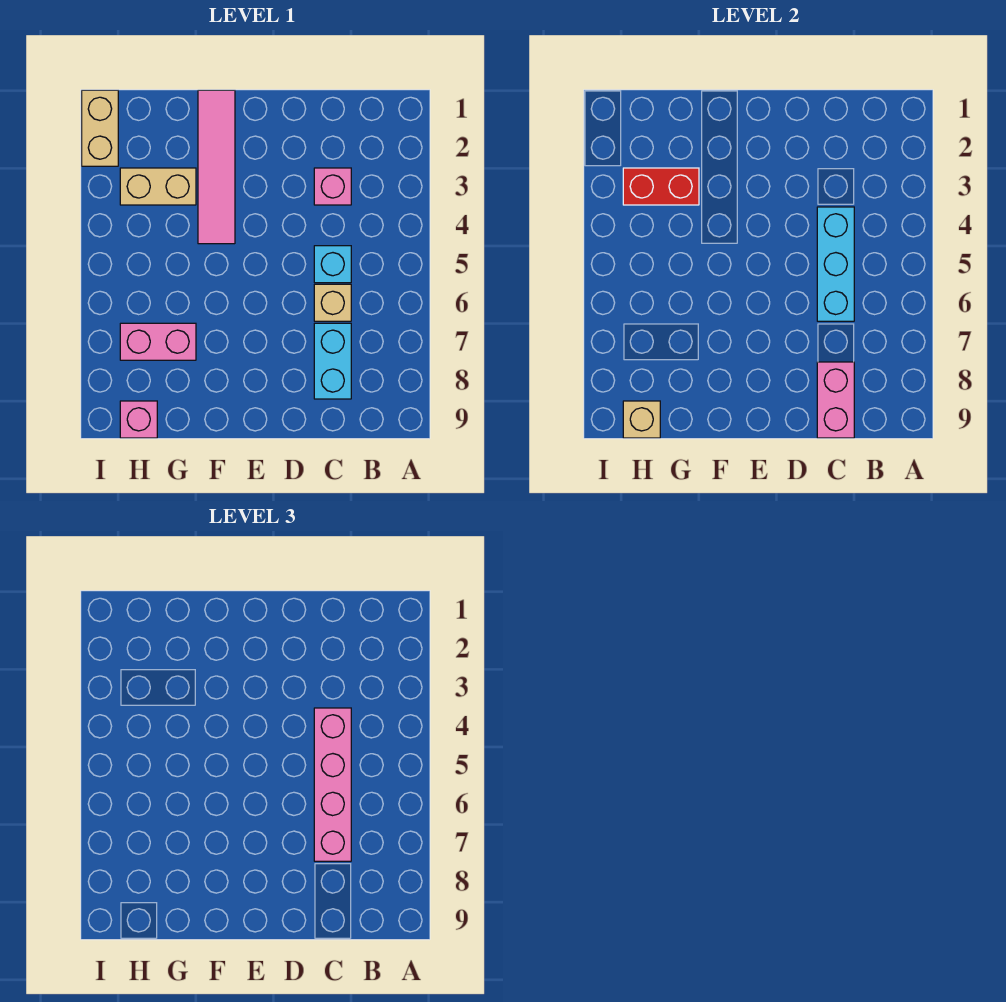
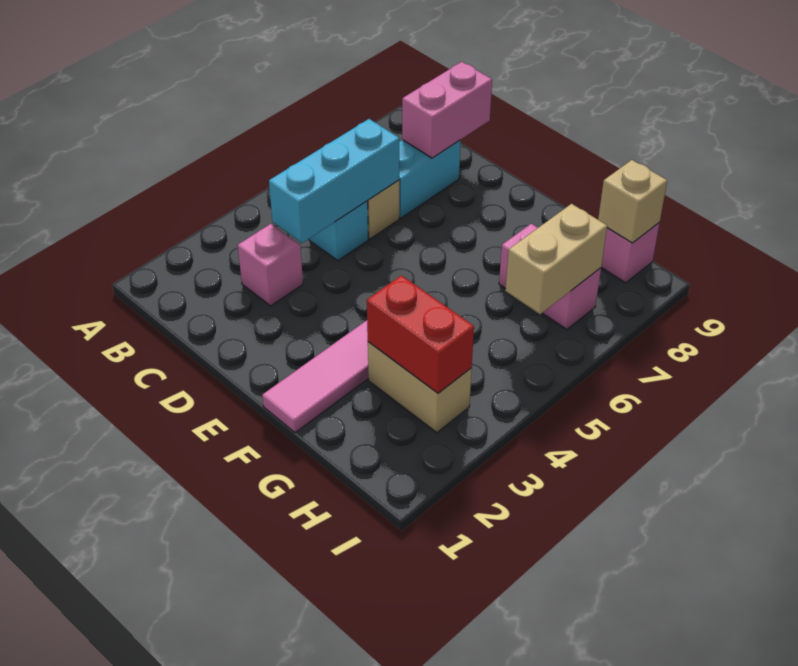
pink brick C4:C7 level 3 -> none
tan brick I1:I2 level 1 -> tan brick H6:H7 level 2

